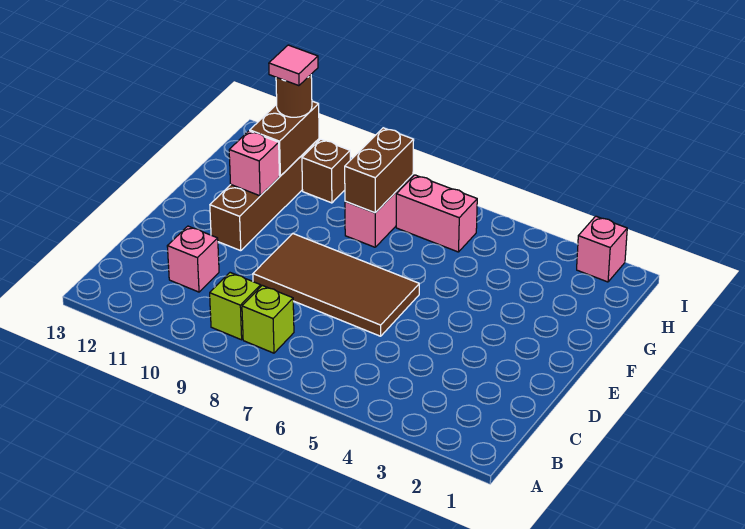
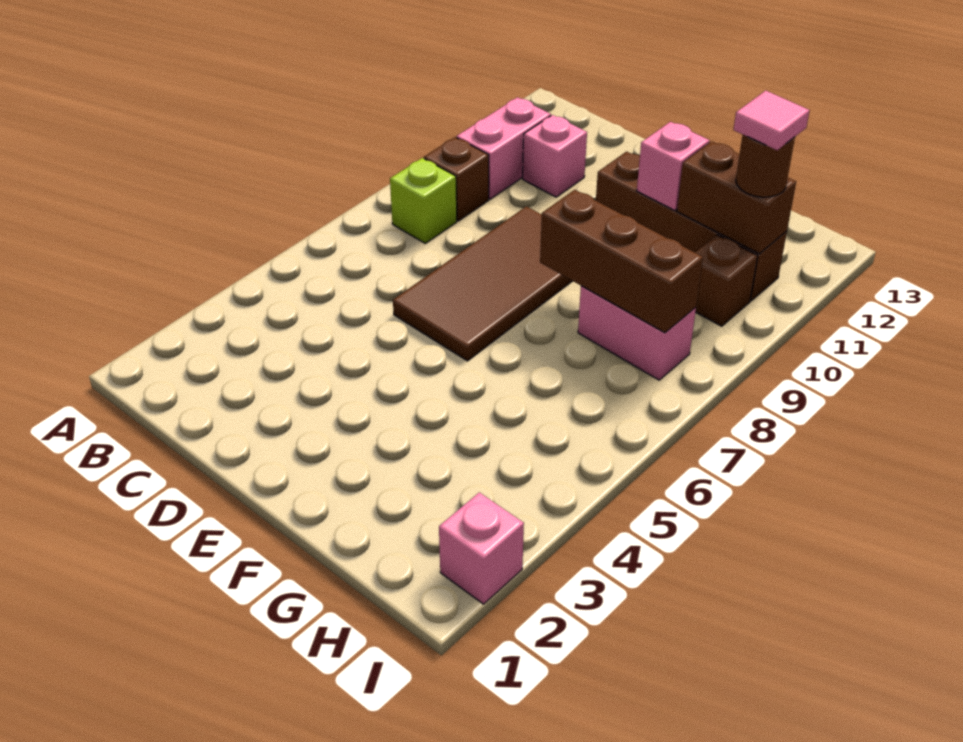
lime brick B9 level 1 -> brown brick B9 level 1
brown brick G8:H8 level 2 -> brown brick F8:H8 level 2
pink brick H6:H7 level 1 -> pink brick B10:B11 level 1

